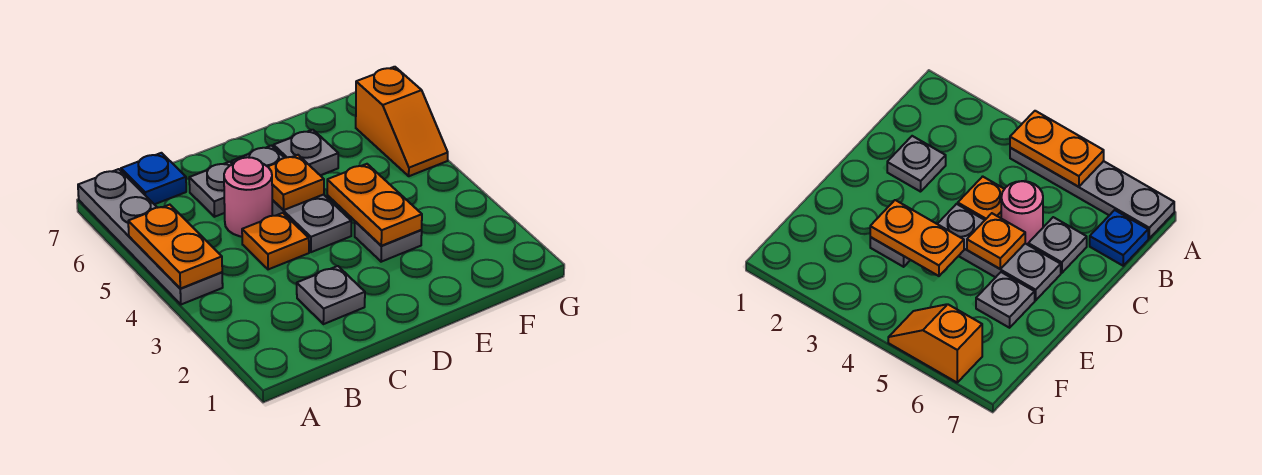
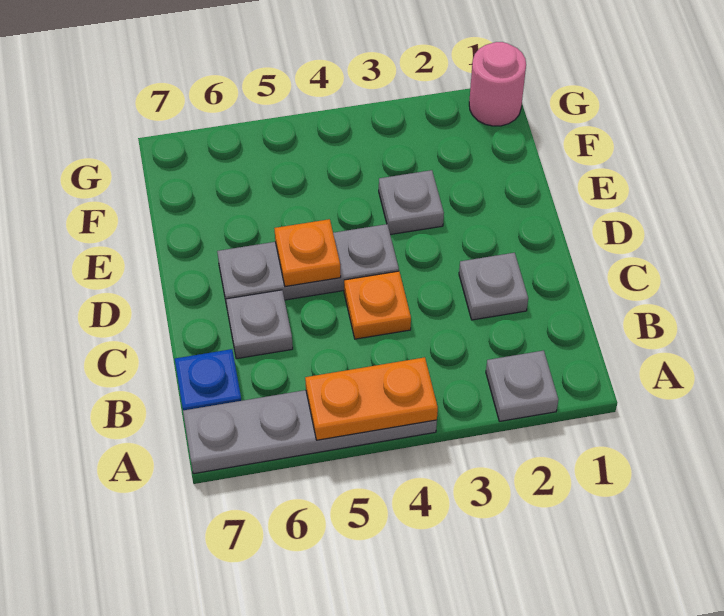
pink round brick C5 level 1 -> pink round brick G1 level 1
orange plate E3:E4 level 2 -> none
grey plate E6 level 1 -> grey plate A2 level 1
orange slope G5:G6 level 1 top 6 -> none

